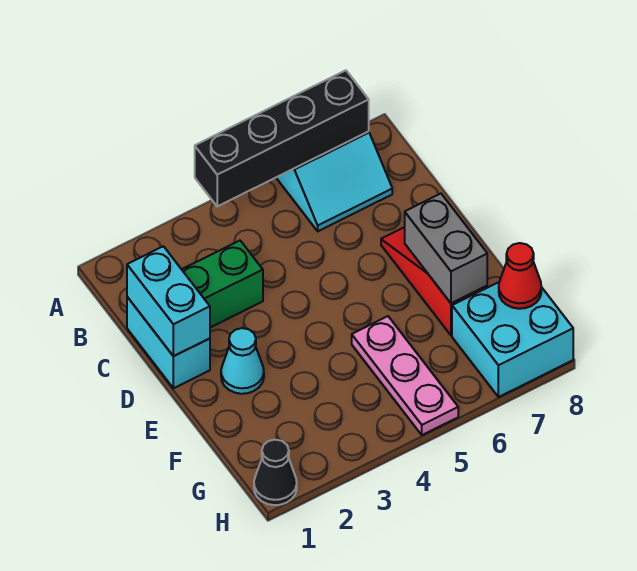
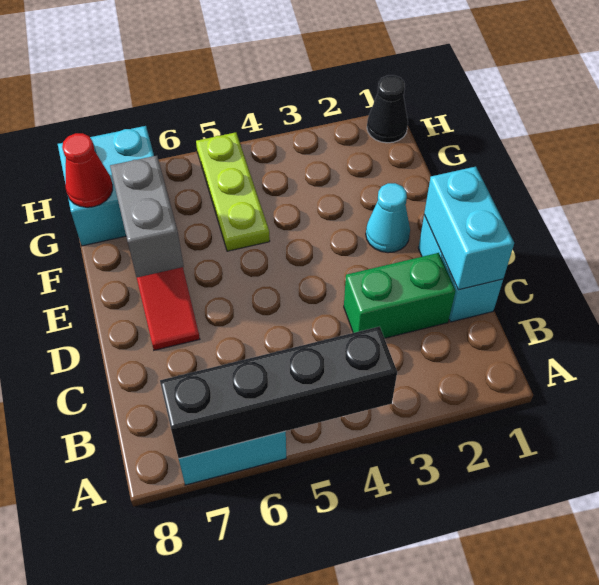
pink plate F5:H5 level 1 -> lime plate F5:H5 level 1

